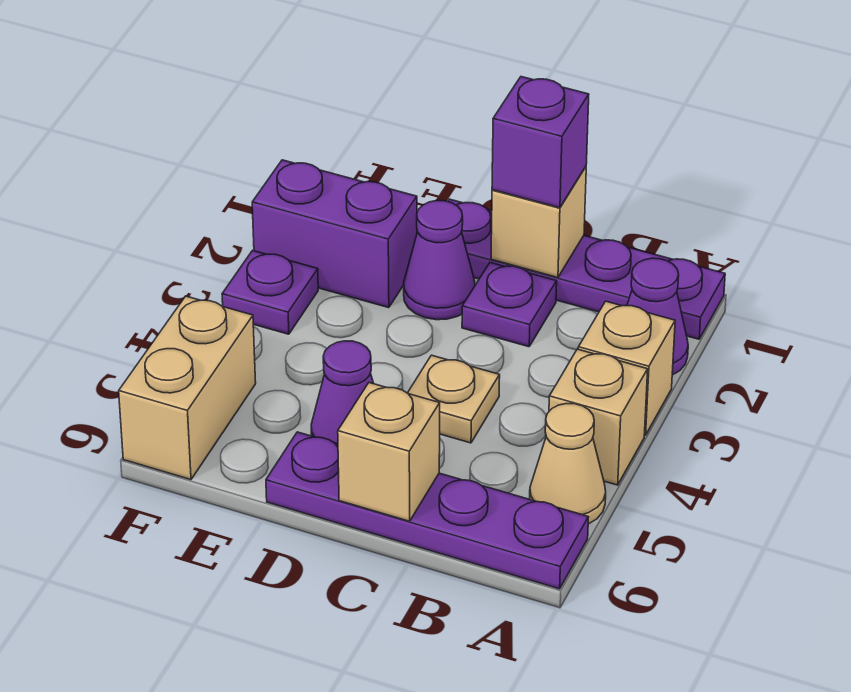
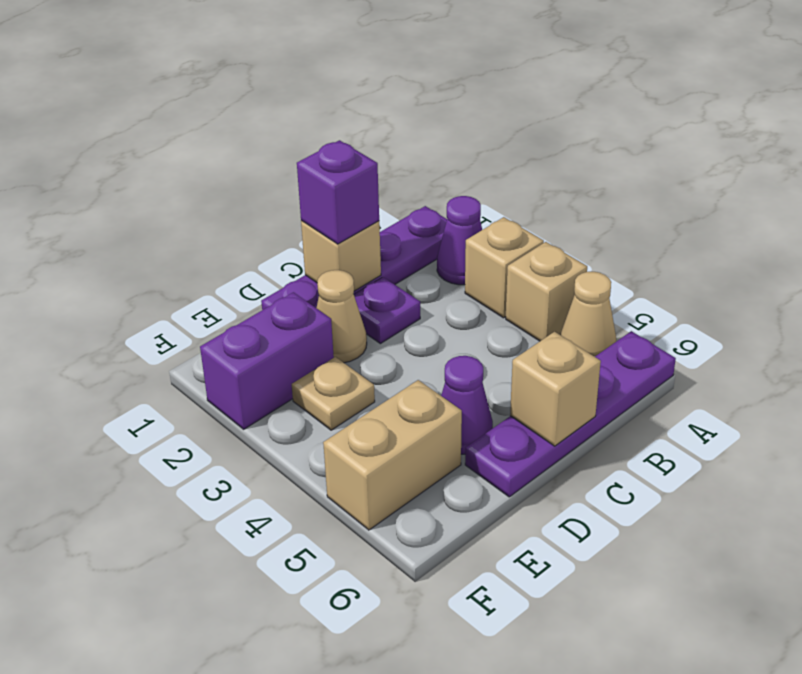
tan plate C4 level 1 -> tan plate E3 level 1
purple cone D2 level 1 -> tan cone D2 level 1
purple plate F3 level 1 -> none
tan brick F5:F6 level 1 -> tan brick E5:F5 level 1

